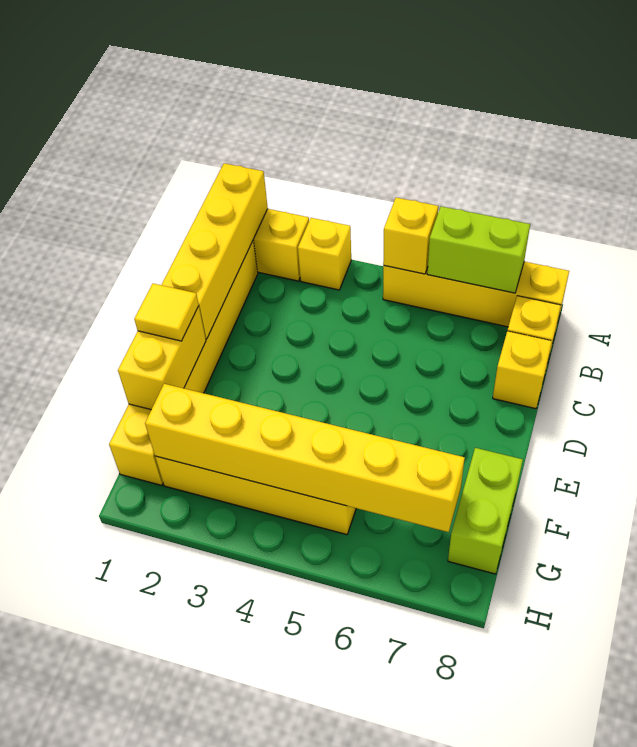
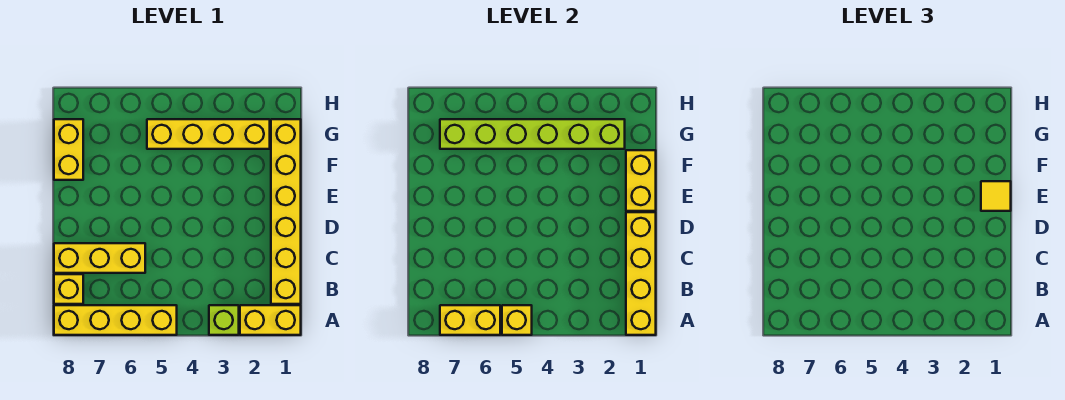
yellow brick A3 level 1 -> lime brick A3 level 1
lime brick A6:A7 level 2 -> yellow brick A6:A7 level 2
yellow brick C8 level 1 -> yellow brick C6:C8 level 1
lime brick F8:G8 level 1 -> yellow brick F8:G8 level 1
yellow brick G2:G7 level 2 -> lime brick G2:G7 level 2

